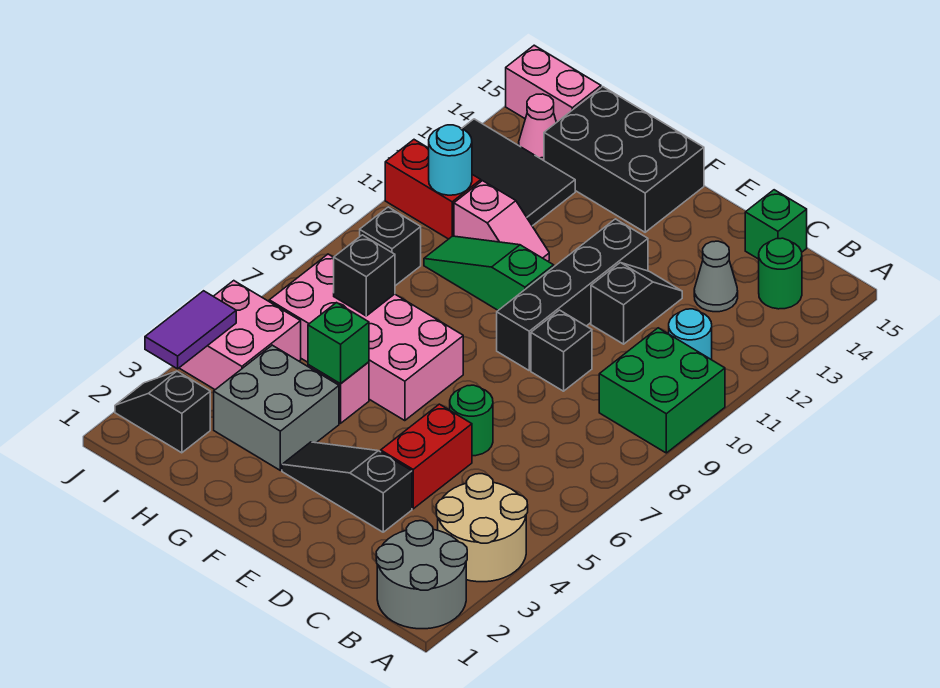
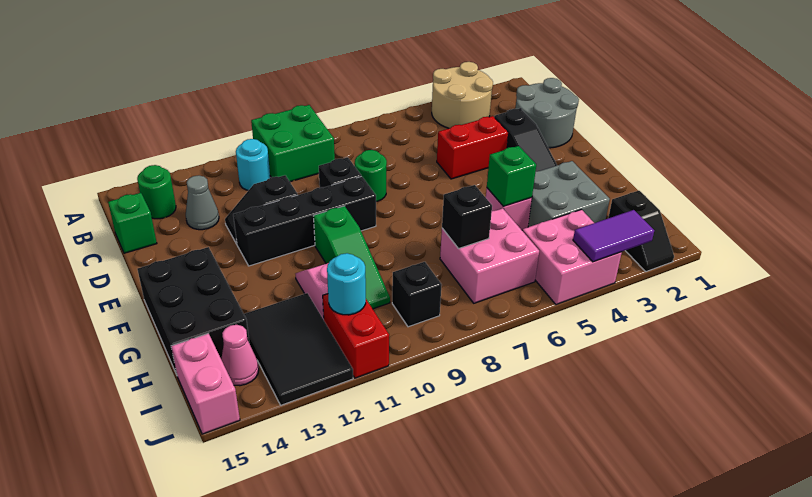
grey round brick A1:B2 level 1 -> grey round brick C1:D2 level 1
green round brick D6 level 1 -> green round brick D8 level 1
pink brick F6:I7 level 1 -> pink brick H6:I7 level 1

